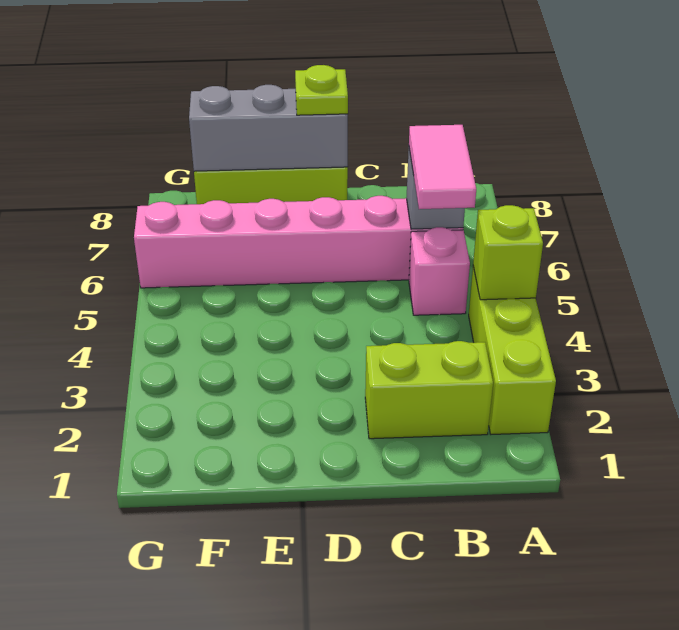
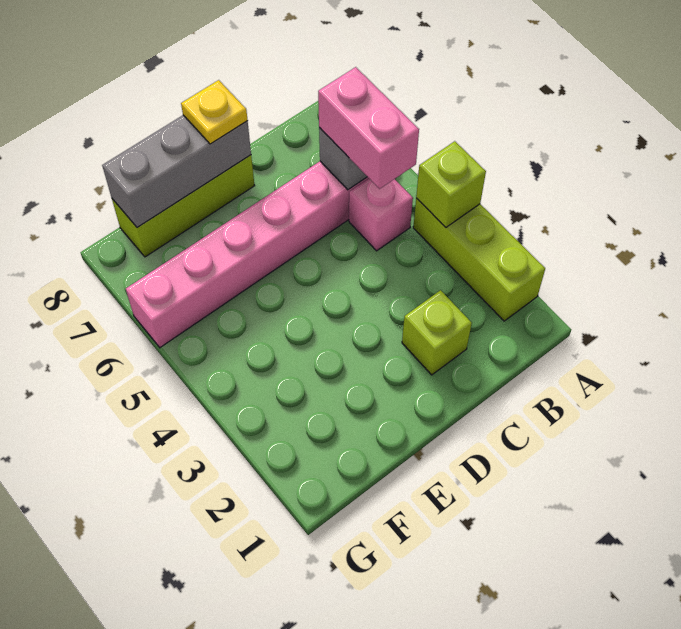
lime brick B2:C2 level 1 -> lime brick C2 level 1
pink tile B5:B6 level 3 -> pink brick B5:B6 level 3
lime plate D8 level 3 -> yellow plate D8 level 3

